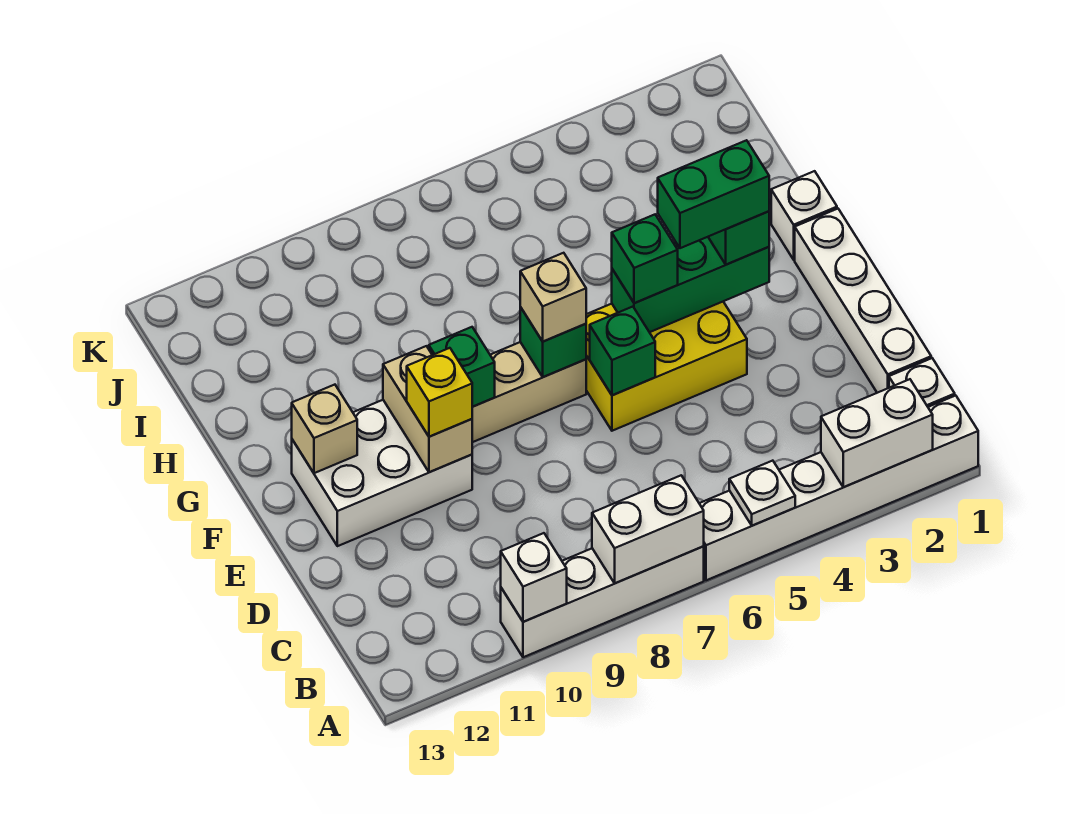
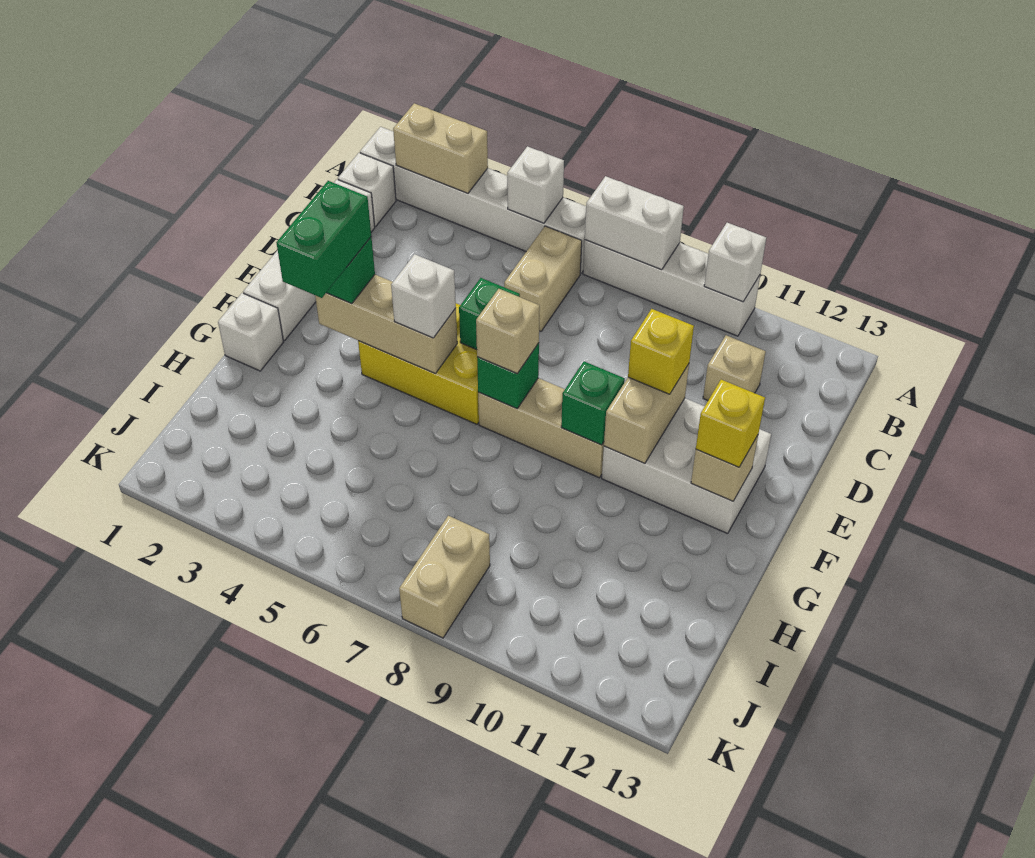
white brick A2:A3 level 2 -> tan brick A2:A3 level 2
white plate A5 level 2 -> white brick A5 level 2
none -> tan brick B6:C6 level 1
none -> tan brick C11 level 1
green brick F3:F5 level 2 -> tan brick F3:F5 level 2
green brick F3:F4 level 4 -> green brick F3:G3 level 4
green brick F5 level 3 -> white brick F5 level 3
none -> yellow brick F12 level 3
none -> tan brick J8:K8 level 1

